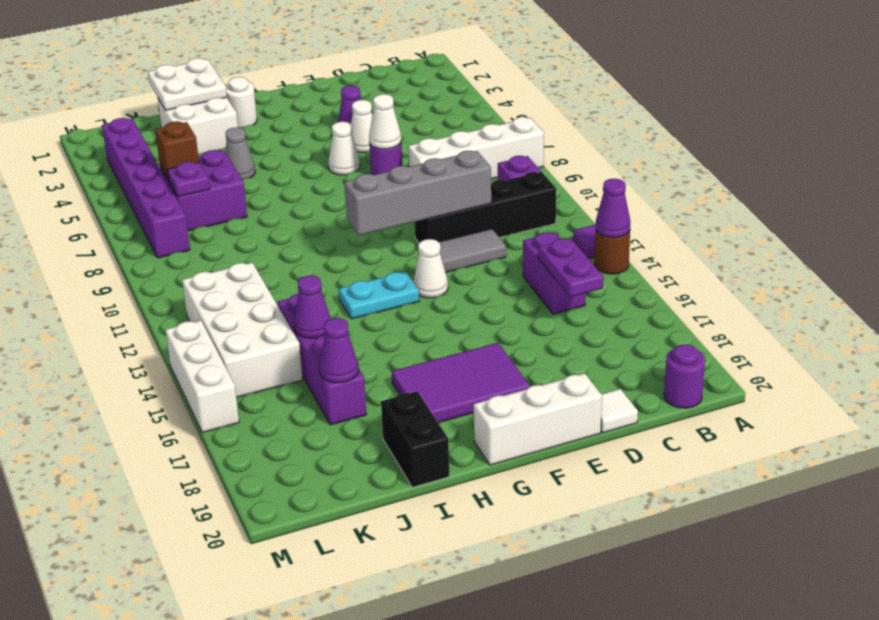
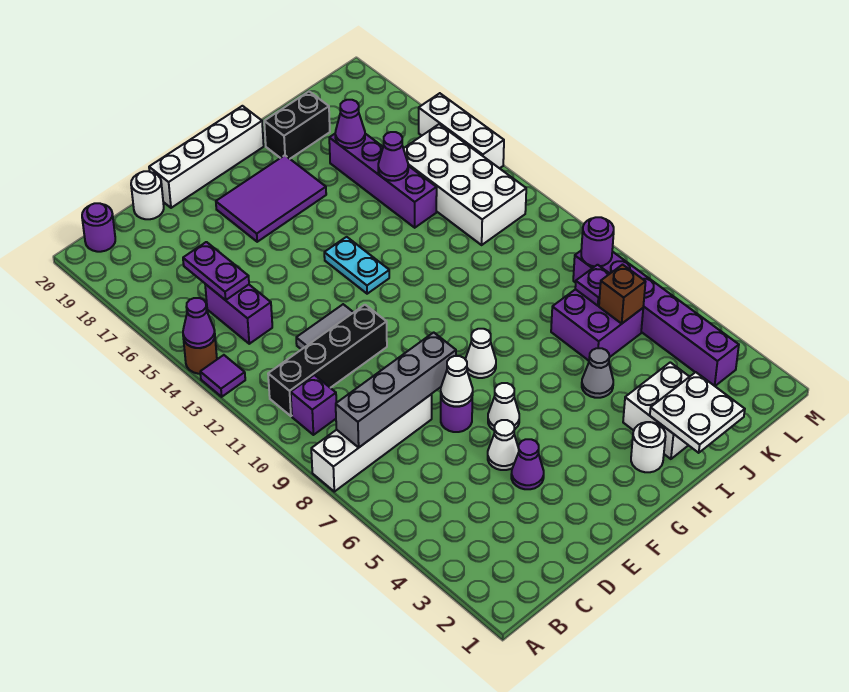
grey brick D11:G11 level 2 -> grey brick B8:E8 level 2
white tile D20 level 1 -> white round brick D20 level 1
white brick E20:G20 level 1 -> white brick E20:H20 level 1
white cone F13 level 1 -> white cone G8 level 1
cyan plate G13:H13 level 1 -> cyan plate G13:G14 level 1
black brick I19:I20 level 1 -> black brick I19:J19 level 1
none -> purple round brick L8 level 2

